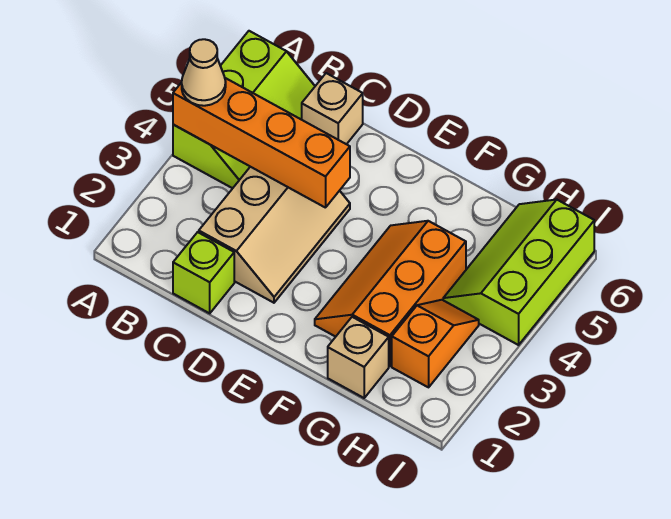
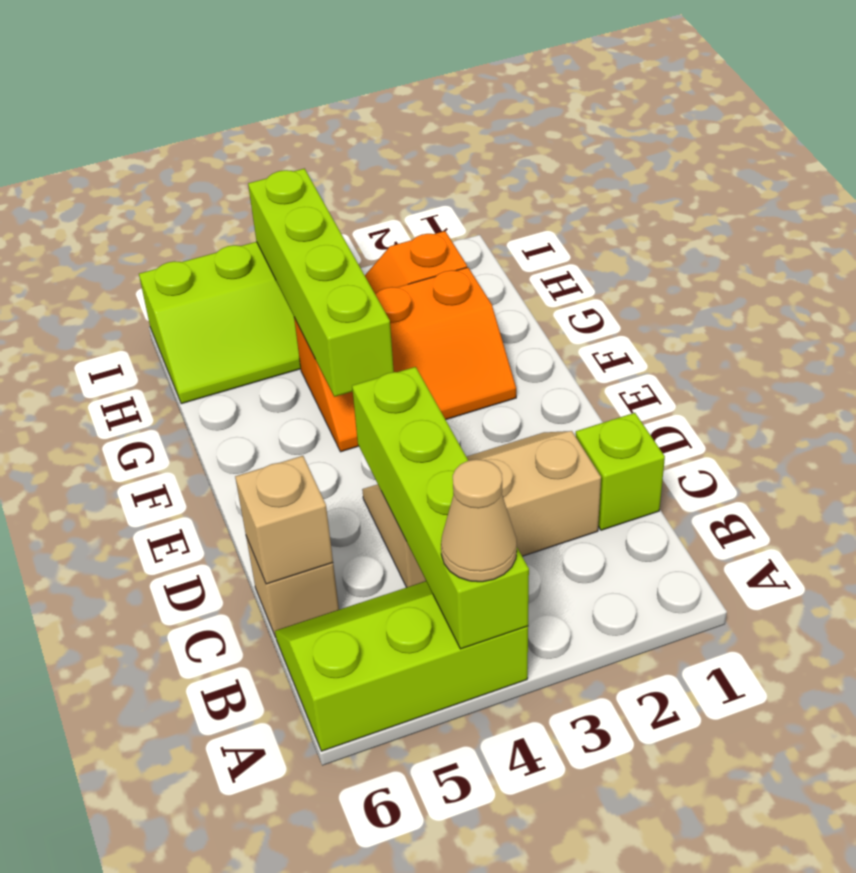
orange brick A4:D4 level 2 -> lime brick A4:D4 level 2
none -> lime brick F4:I4 level 2
tan brick G1 level 1 -> tan brick C6 level 2

